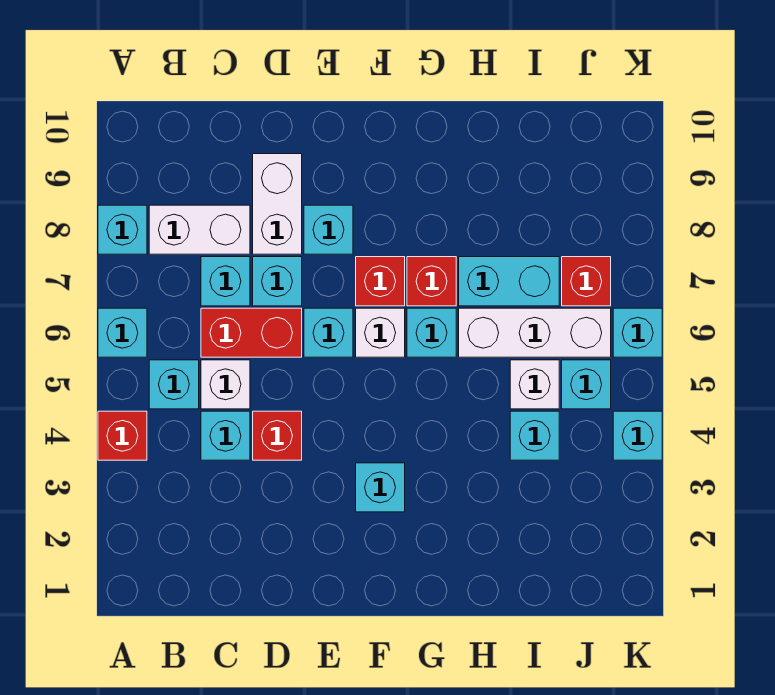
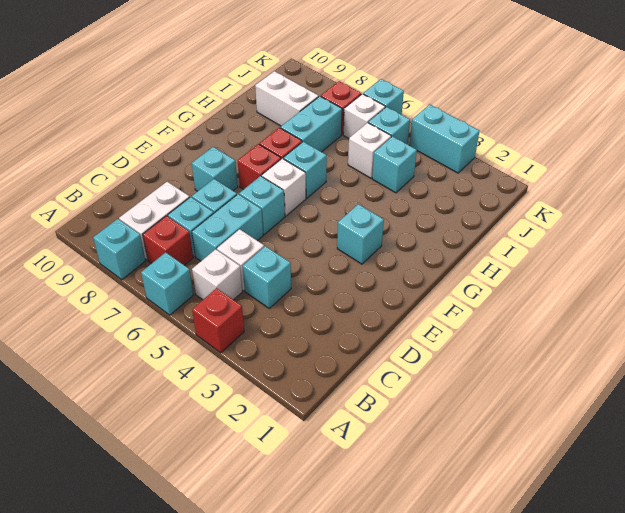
cyan brick B5 level 1 -> white brick B5 level 1
red brick C6:D6 level 1 -> cyan brick C6:D6 level 1
red brick D4 level 1 -> red brick B7 level 1
white brick D8:D9 level 1 -> white brick I8:I9 level 1
white brick H6:J6 level 1 -> white brick J6 level 1
cyan brick K4 level 1 -> cyan brick K3:K4 level 1

